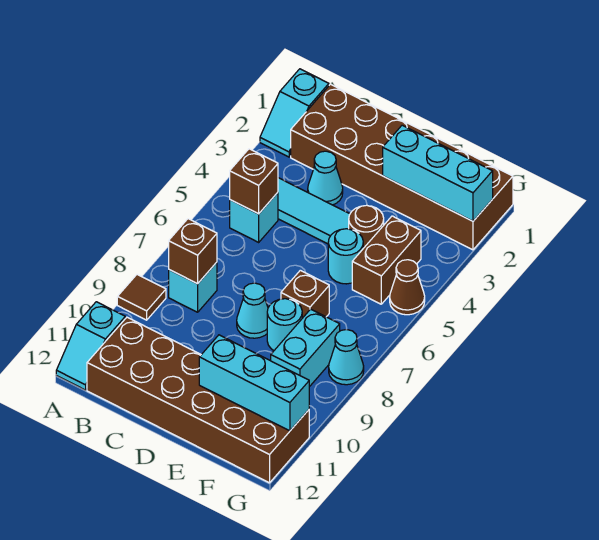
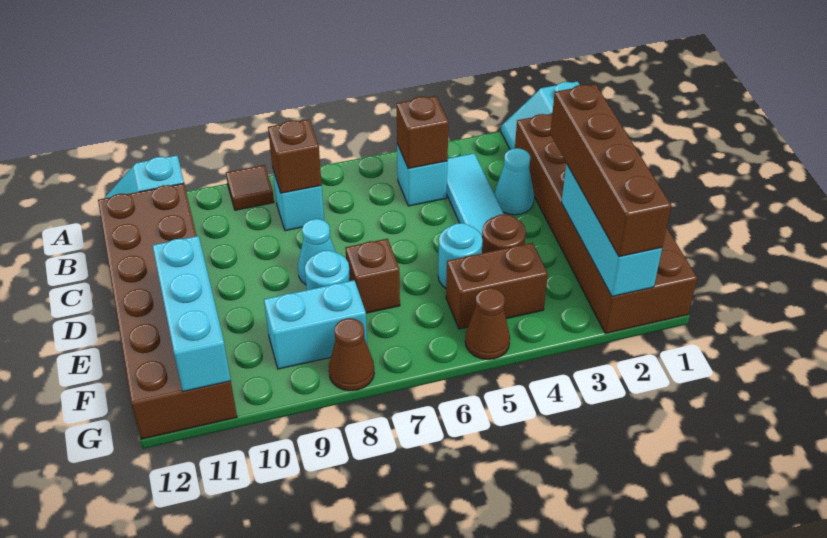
none -> brown brick D2:G2 level 3
cyan cone G8 level 1 -> brown cone G8 level 1

